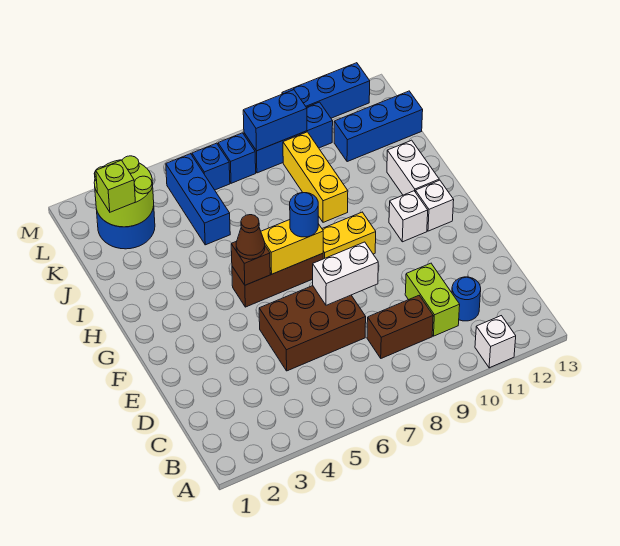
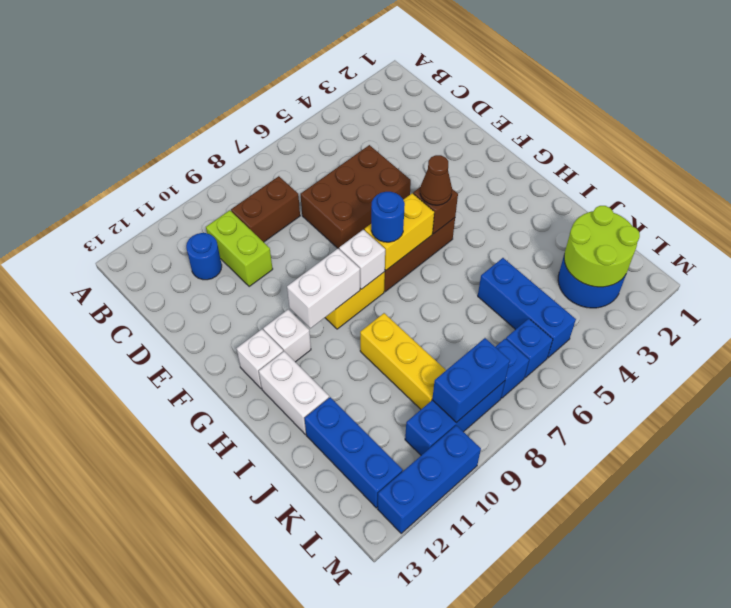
white brick A11 level 1 -> white brick G8 level 2
white brick E7:E8 level 2 -> white brick G9:G10 level 2
lime brick K2 level 3 -> none
blue brick K11:K13 level 1 -> blue brick J12:L12 level 1

